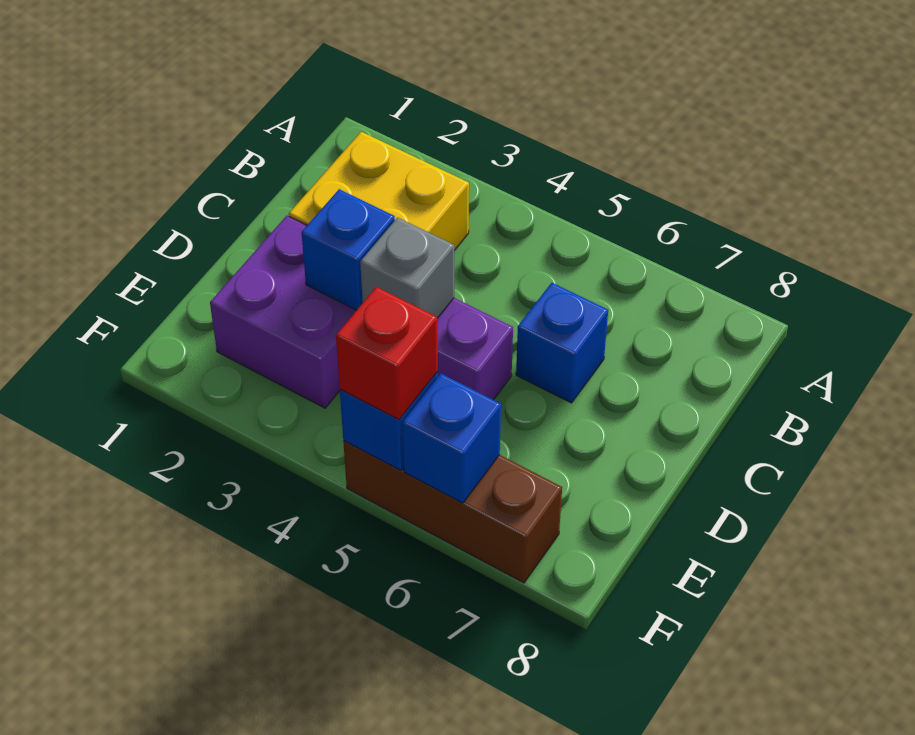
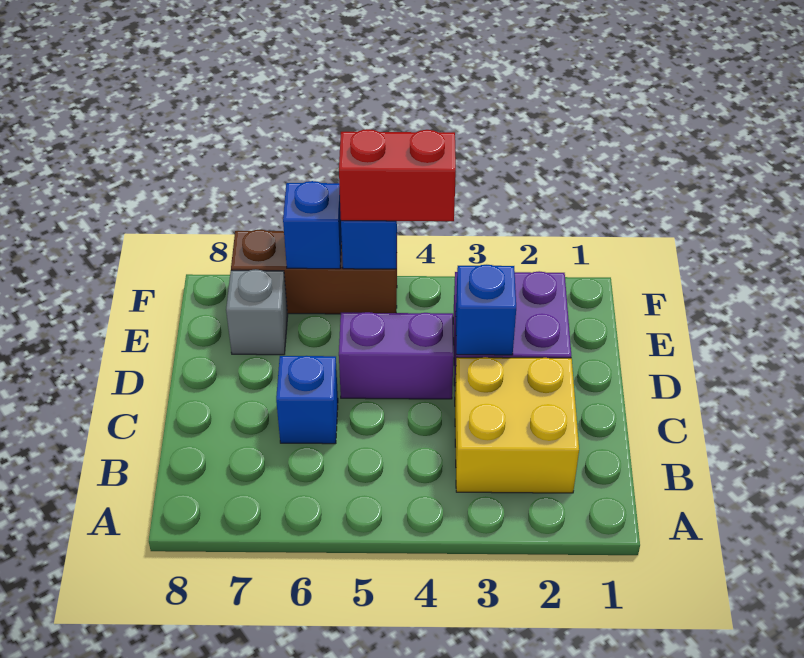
grey brick D4 level 2 -> grey brick E7 level 1
red brick F5 level 3 -> red brick F4:F5 level 3

